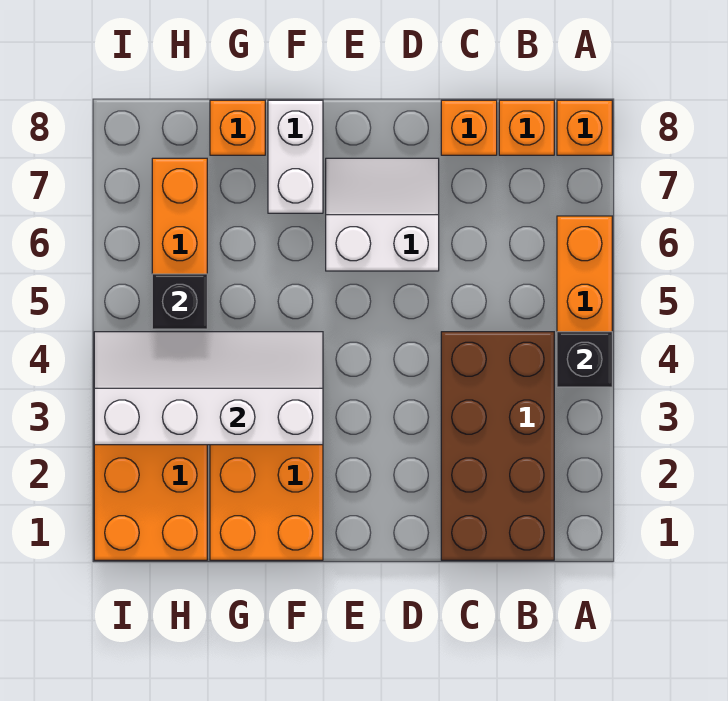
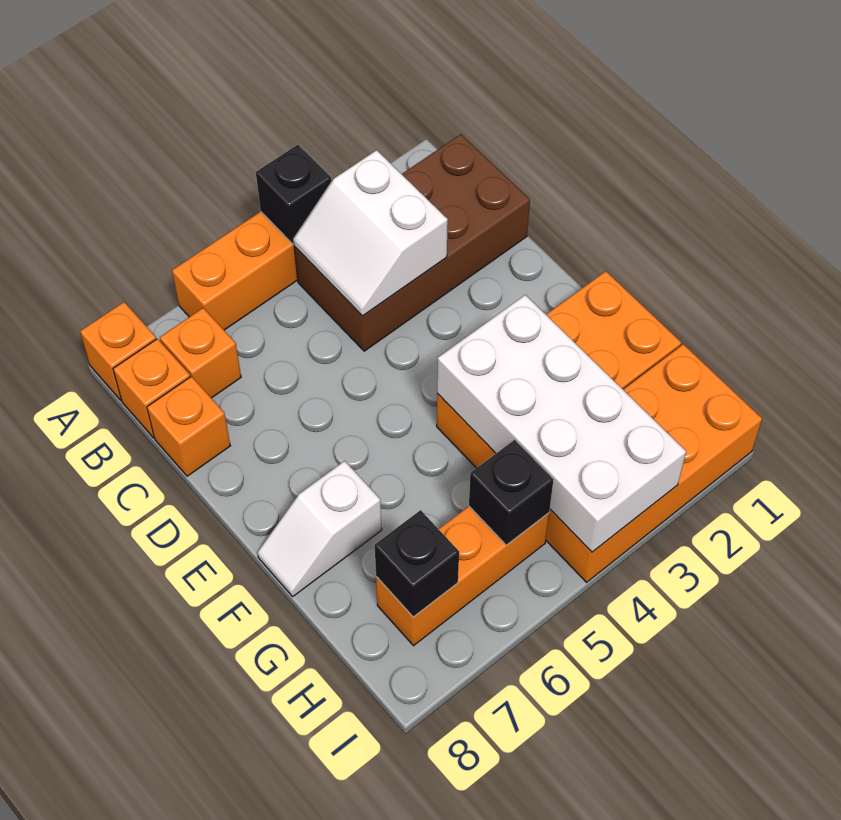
white slope D6:E7 level 1 top 6 -> white slope B3:C4 level 2 top 3
white slope F3:I4 level 2 top 3 -> white brick F3:I4 level 2
white brick F7:F8 level 1 -> white slope F7:F8 level 1 top 7
orange brick G8 level 1 -> orange brick B7 level 1
none -> black brick H7 level 2

